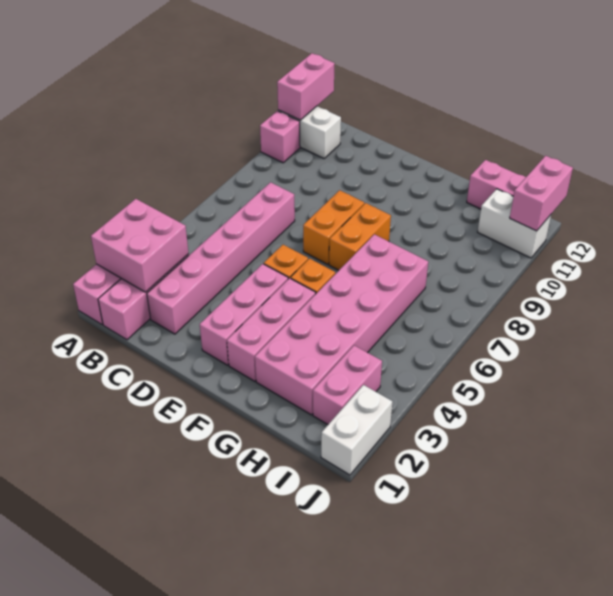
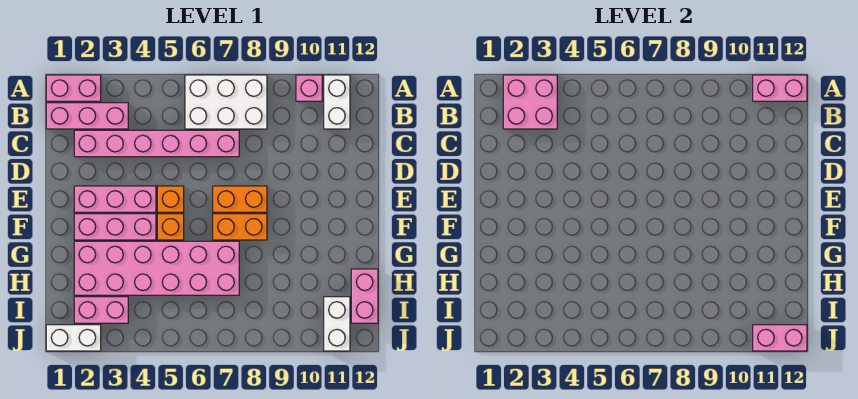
none -> white brick A6:B8 level 1

